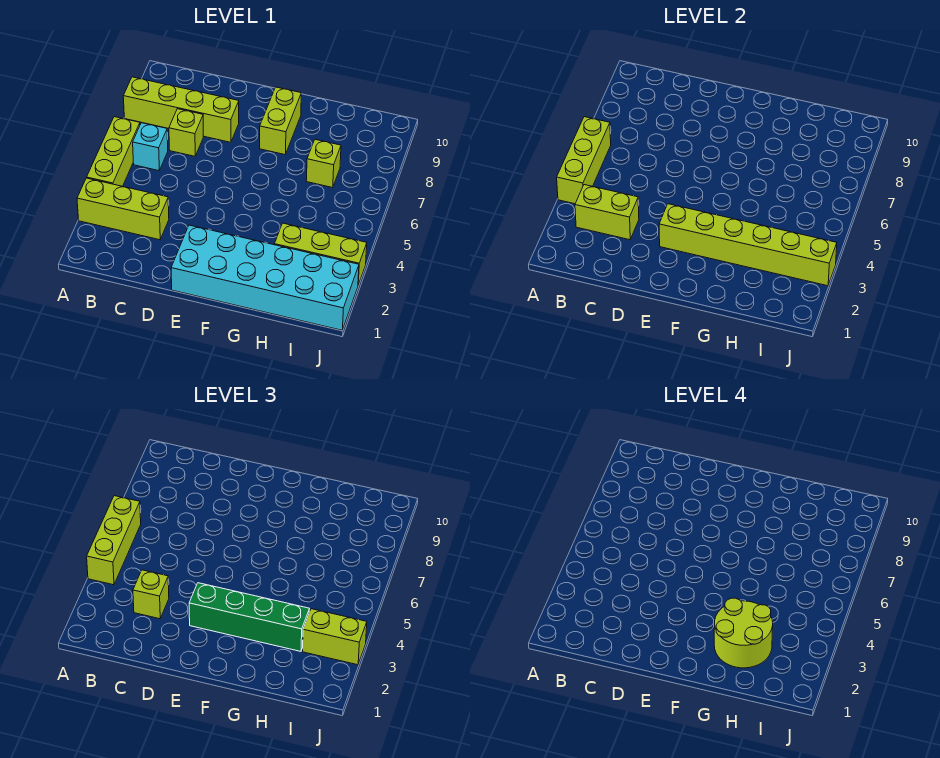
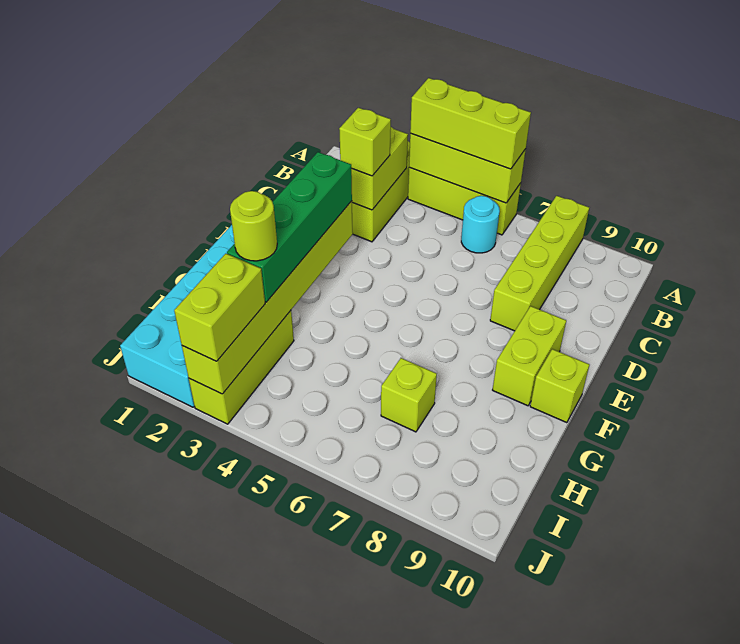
cyan brick B6 level 1 -> cyan round brick B6 level 1
lime brick C7 level 1 -> lime brick F10 level 1
lime brick F8:F9 level 1 -> lime brick E9:F9 level 1
lime round brick G2:H3 level 4 -> lime round brick H3 level 4

